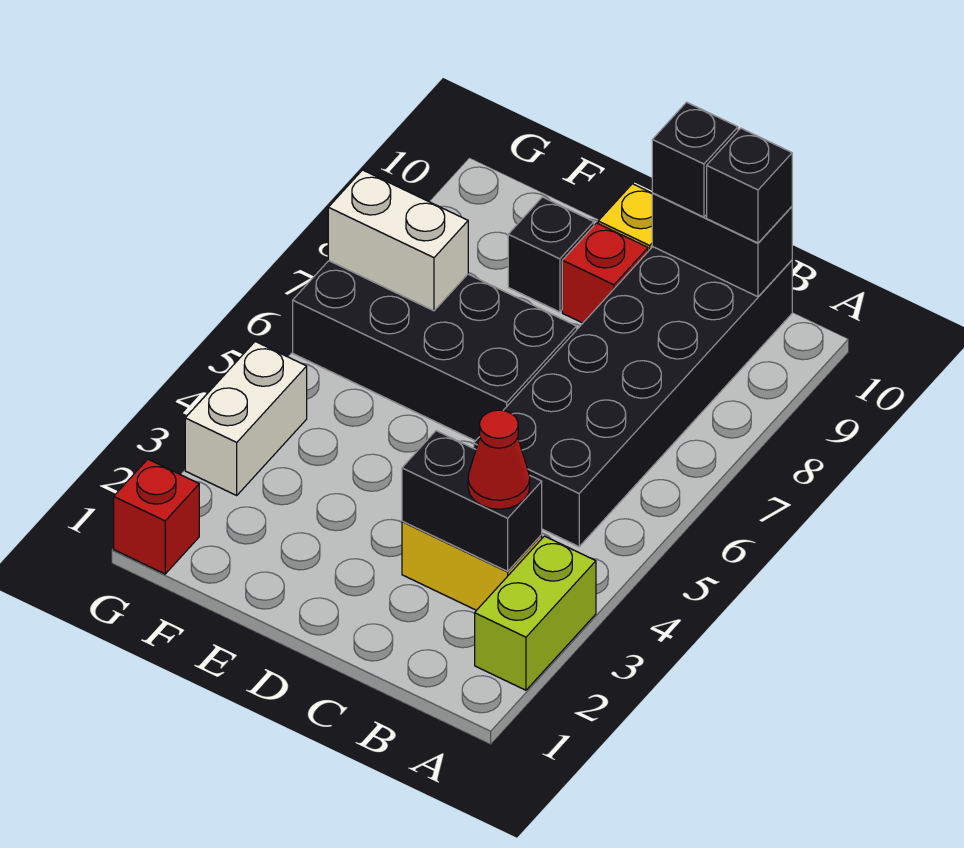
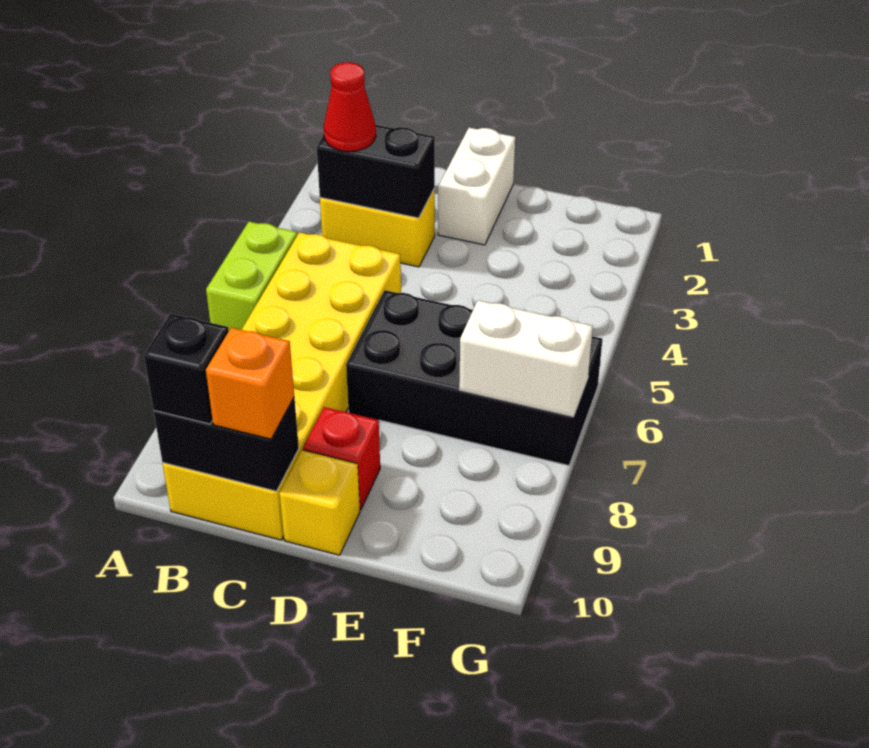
lime brick A2:A3 level 1 -> lime brick A5:A6 level 1
black brick B5:C10 level 1 -> yellow brick B5:C10 level 1
black brick C10 level 3 -> orange brick C10 level 3
black brick E9 level 1 -> none
red brick G1 level 1 -> none
white brick G3:G4 level 1 -> white brick D1:D2 level 1

